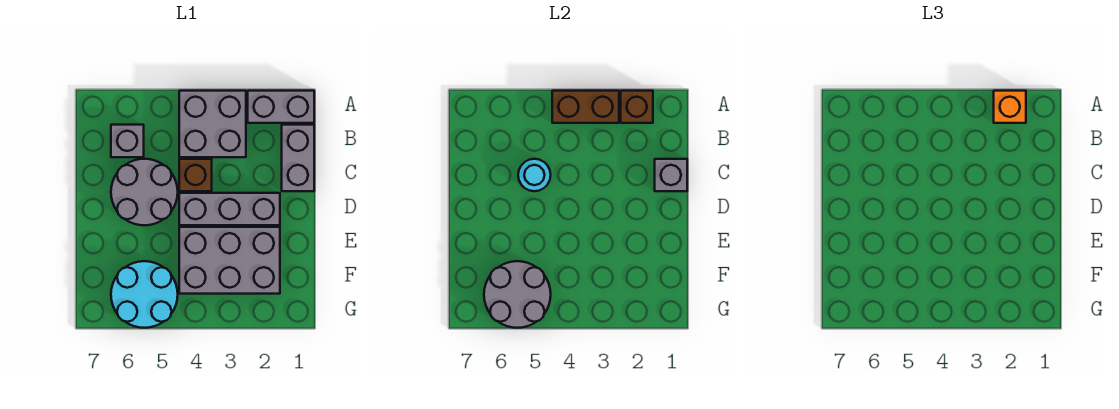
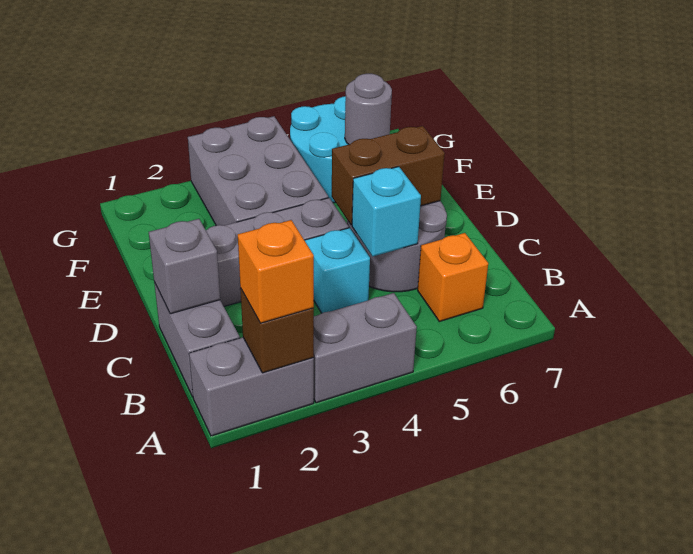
grey brick A3:B4 level 1 -> grey brick A3:A4 level 1
brown brick A3:A4 level 2 -> brown brick D5:D6 level 2
grey brick B6 level 1 -> orange brick B6 level 1
brown brick C4 level 1 -> cyan brick C4 level 1
cyan round brick C5 level 2 -> cyan brick C5 level 2
grey brick E2:F4 level 1 -> grey brick E3:G4 level 1
grey round brick F5:G6 level 2 -> grey round brick F6 level 2

